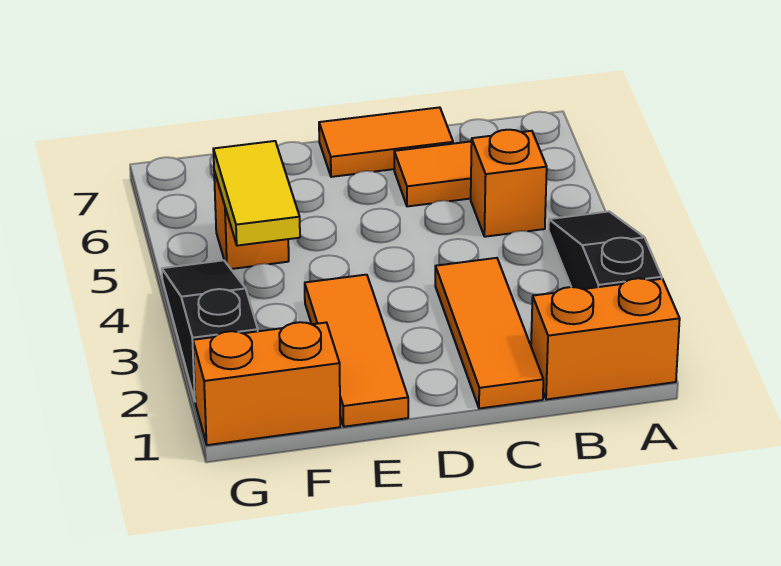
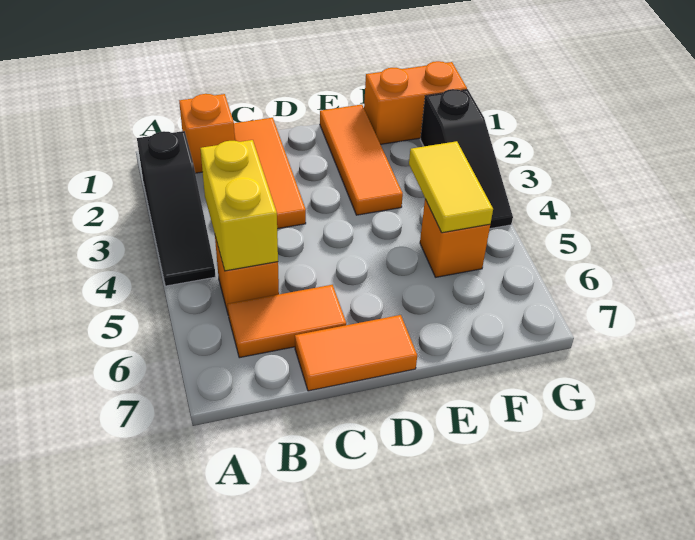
orange brick A1:B1 level 1 -> orange brick B1 level 1
none -> yellow brick B4:B5 level 2

